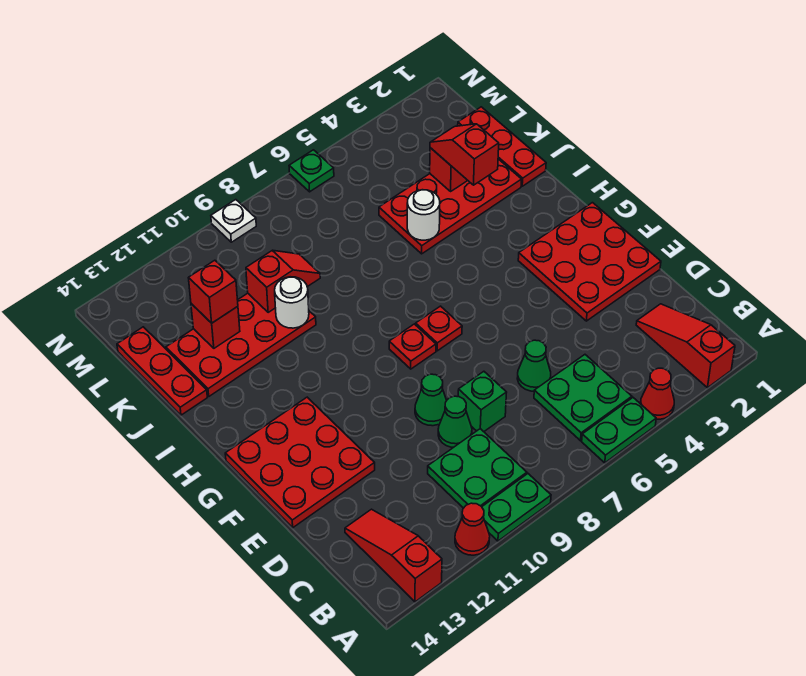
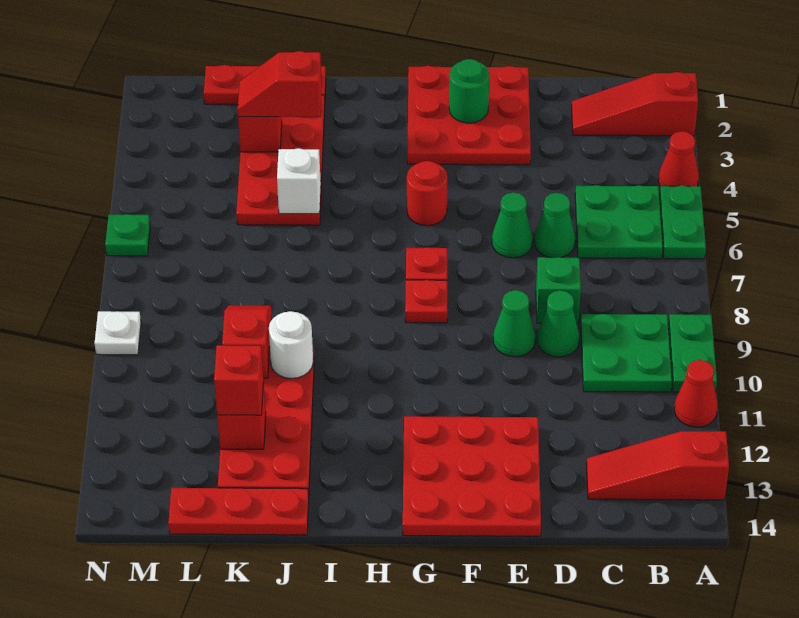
none -> green cone E6 level 1
none -> green round brick F2 level 2
none -> red round brick G5 level 1
white round brick J5 level 2 -> white brick J5 level 2

